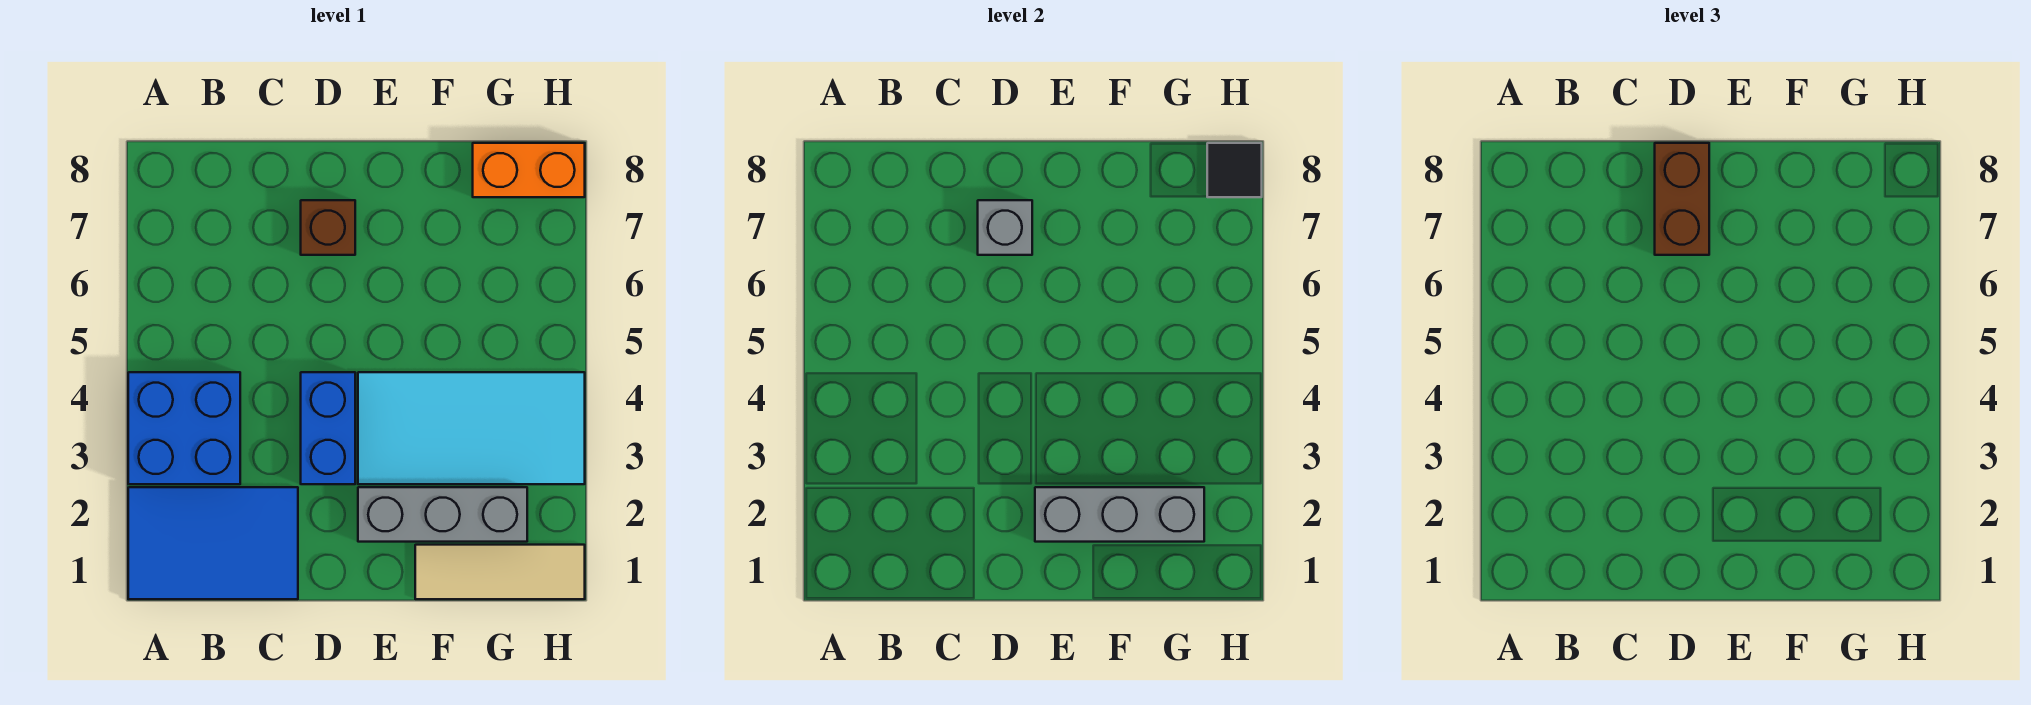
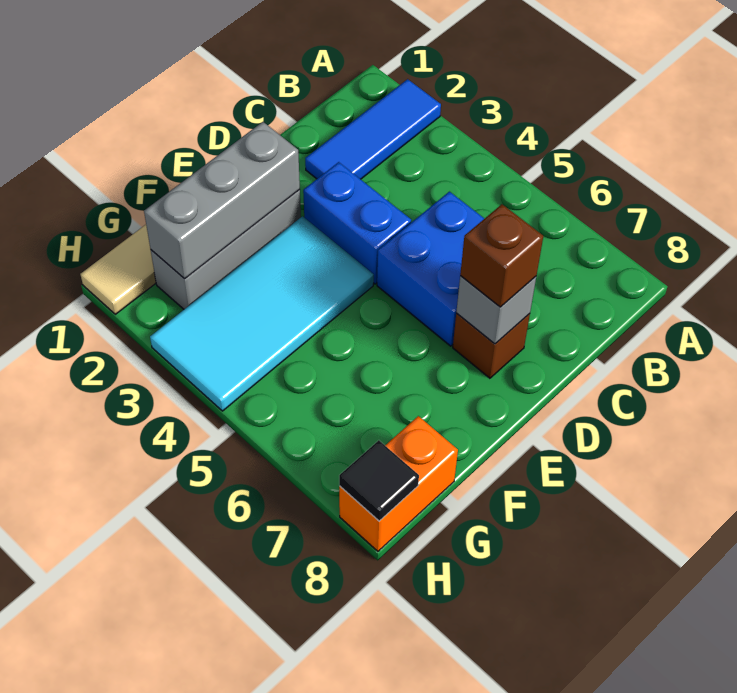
blue tile A1:C2 level 1 -> blue tile A2:C2 level 1
blue brick A3:B4 level 1 -> blue brick C5:D6 level 1
brown brick D7:D8 level 3 -> brown brick D7 level 3

